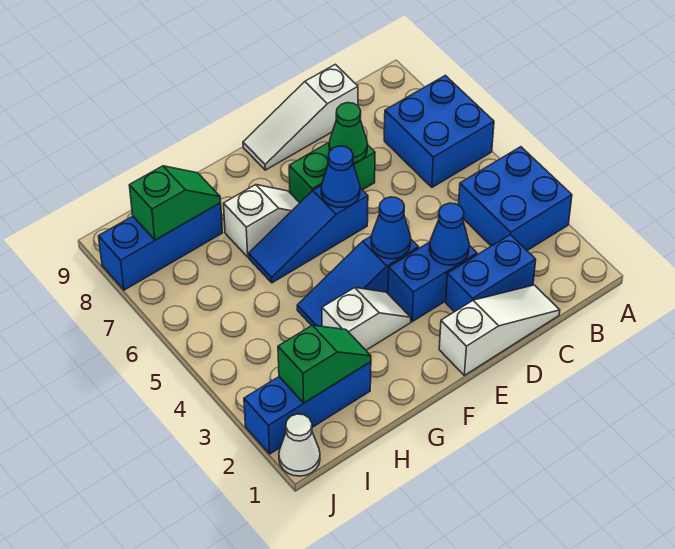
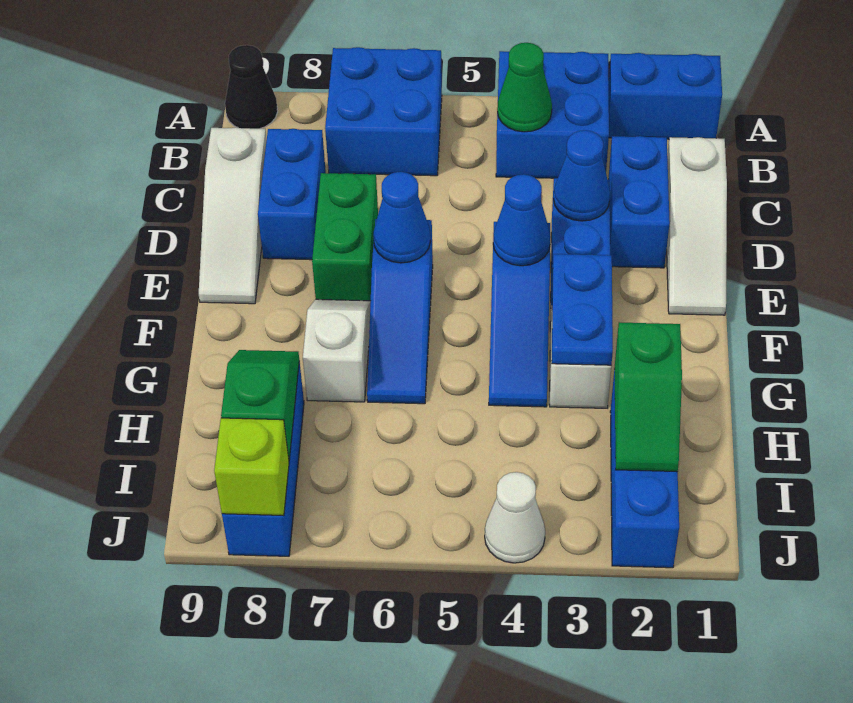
none -> blue brick A1:A2 level 1
none -> black cone A9 level 1
white slope C1:E1 level 1 top E -> white slope C1:E1 level 1 top C
none -> blue brick C8:D8 level 1
green cone D7 level 2 -> green cone B4 level 2
none -> blue plate F3:G3 level 2
green slope H2:I2 level 2 top I -> green slope H2:I2 level 2 top H
white cone J1 level 1 -> white cone J4 level 1
none -> lime brick J8 level 2

